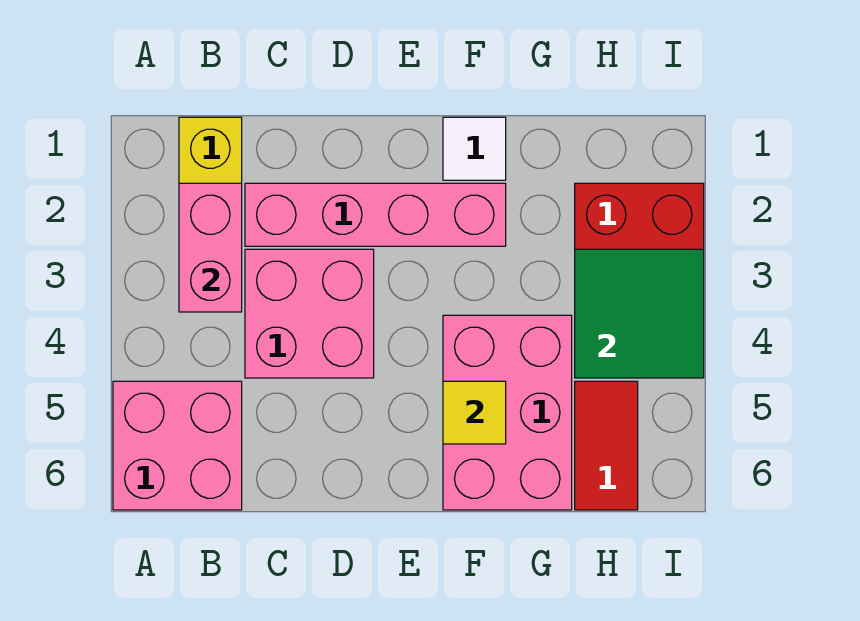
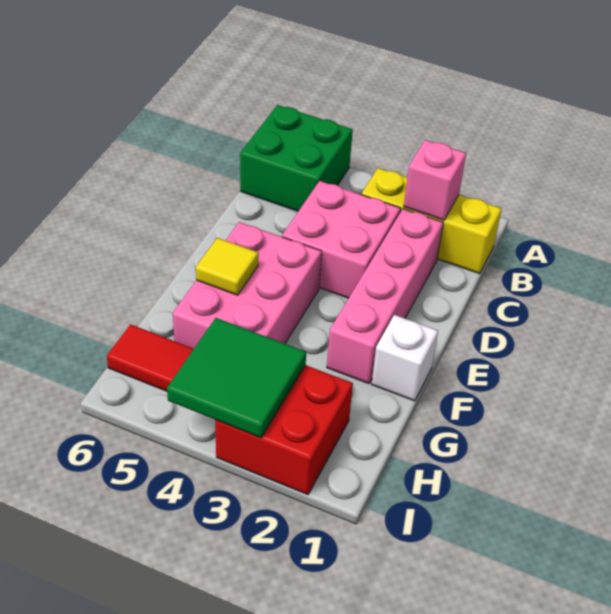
pink brick A5:B6 level 1 -> green brick A5:B6 level 1
pink brick B2:B3 level 2 -> pink brick B2 level 2
white tile F1 level 1 -> white brick F1 level 1
pink brick F4:G6 level 1 -> pink brick E4:G5 level 1

